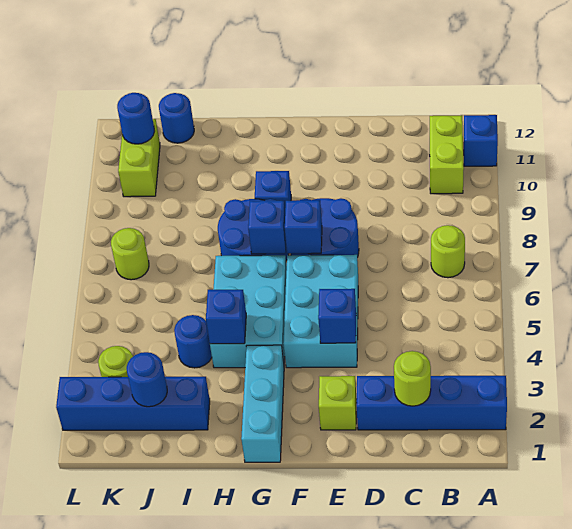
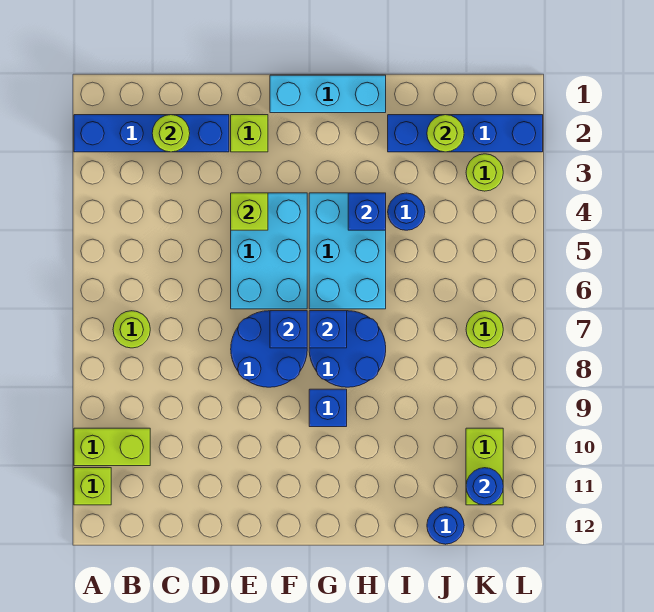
blue brick A11 level 1 -> lime brick A11 level 1
lime brick B10:B11 level 1 -> lime brick A10:B10 level 1
blue brick E4 level 2 -> lime brick E4 level 2
cyan brick G1:G3 level 1 -> cyan brick F1:H1 level 1
blue round brick J2 level 2 -> lime round brick J2 level 2

